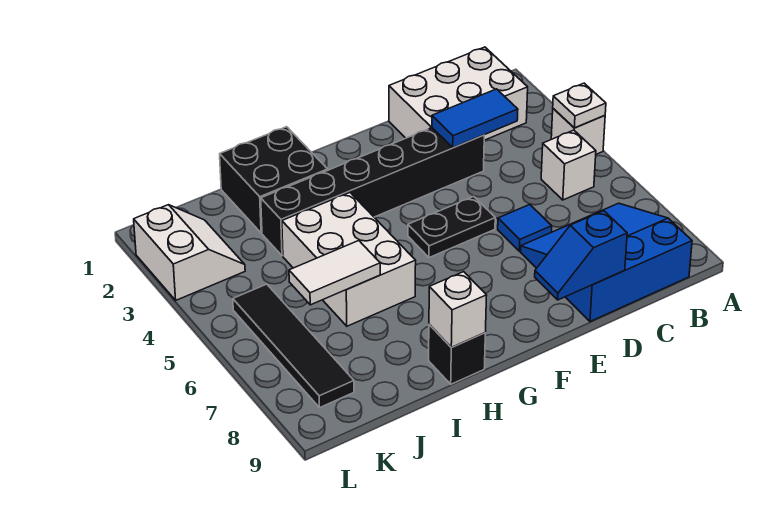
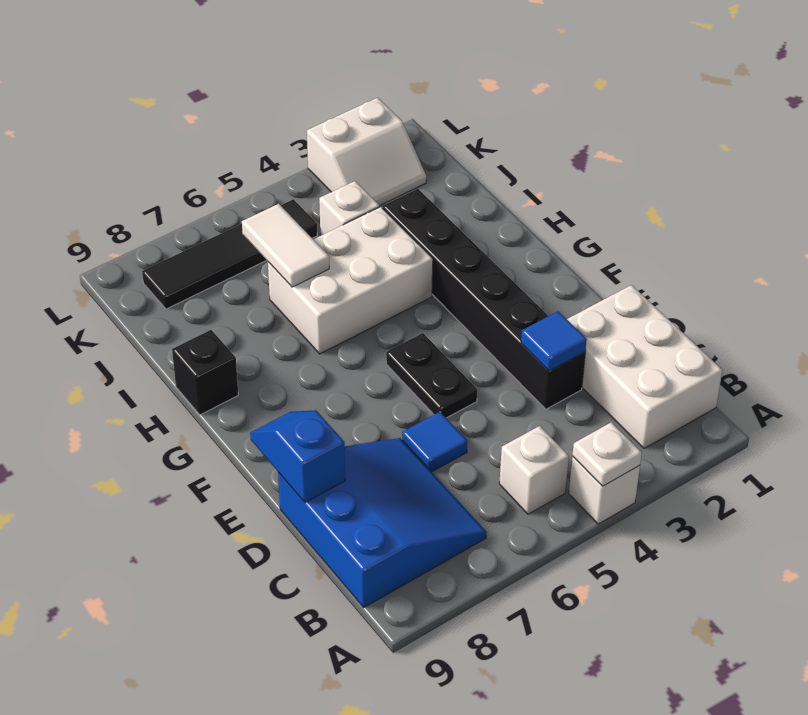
blue tile C3:D3 level 2 -> blue tile D3 level 2
black brick H1:I2 level 1 -> none
white brick H9 level 2 -> white brick J4 level 1

